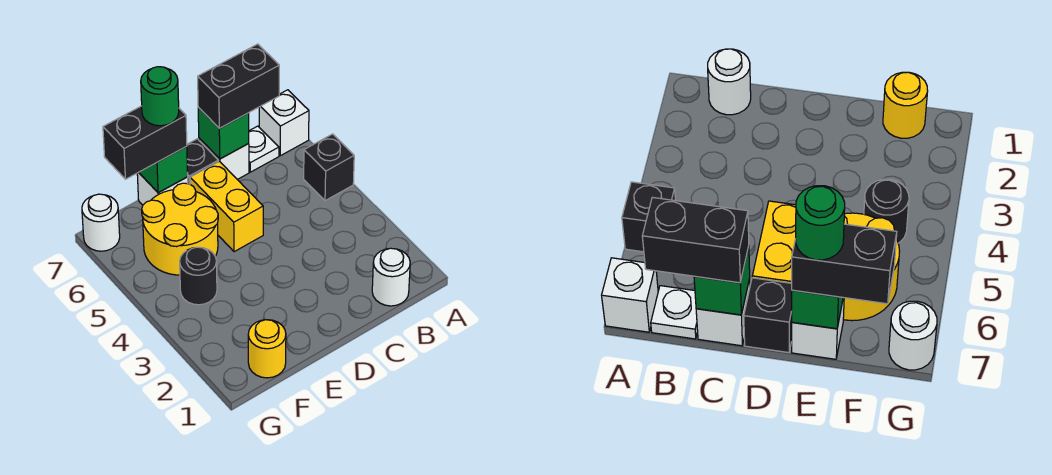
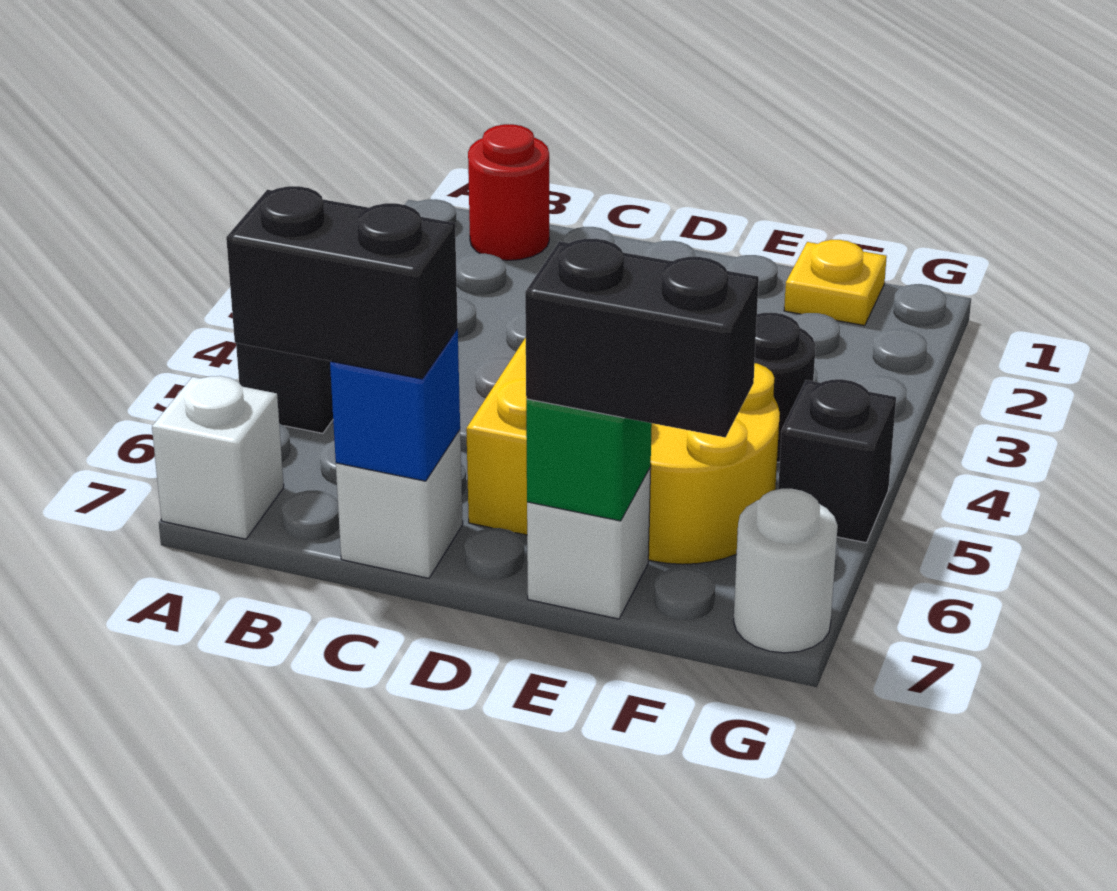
white round brick B1 level 1 -> red round brick B1 level 1
white plate B7 level 1 -> none
green brick C7 level 2 -> blue brick C7 level 2
black brick D7 level 1 -> black brick G5 level 1
green round brick E7 level 4 -> none
yellow round brick F1 level 1 -> yellow plate F1 level 1

